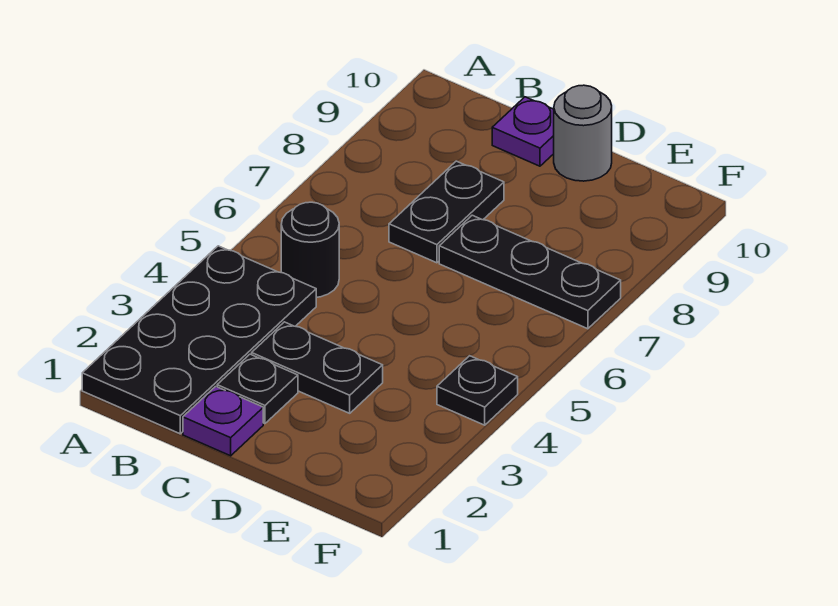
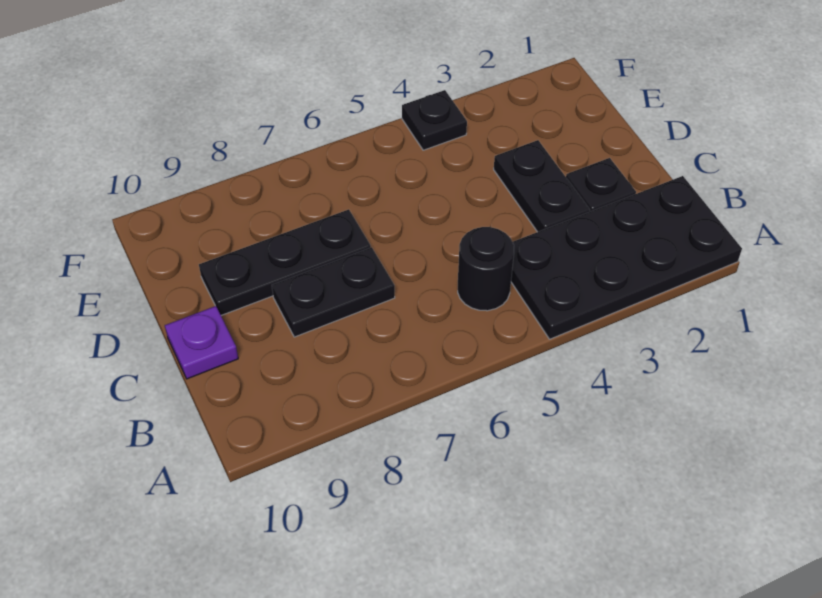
purple plate C1 level 1 -> none
black plate D7:F7 level 1 -> black plate D7:D9 level 1
grey round brick D10 level 1 -> none

